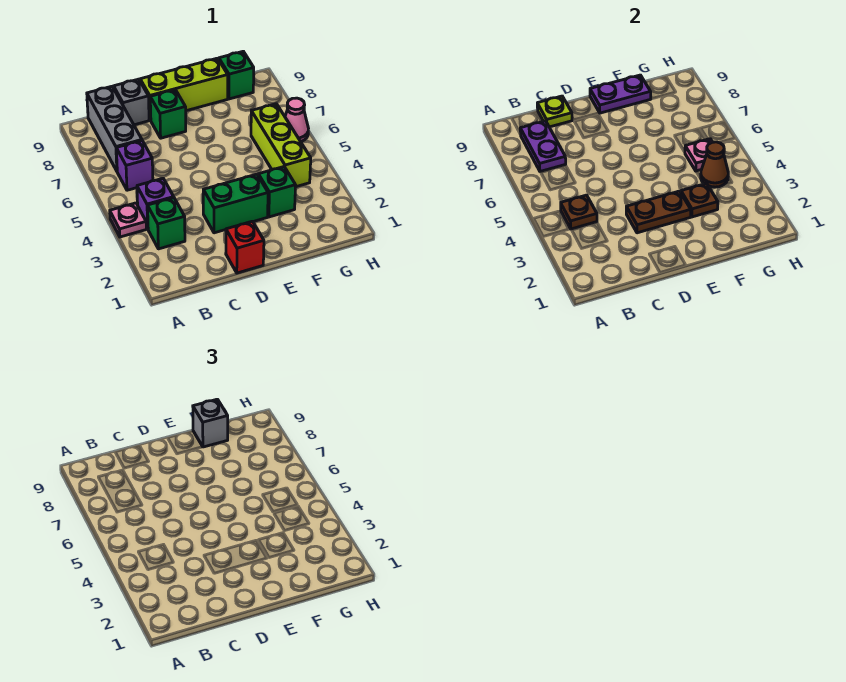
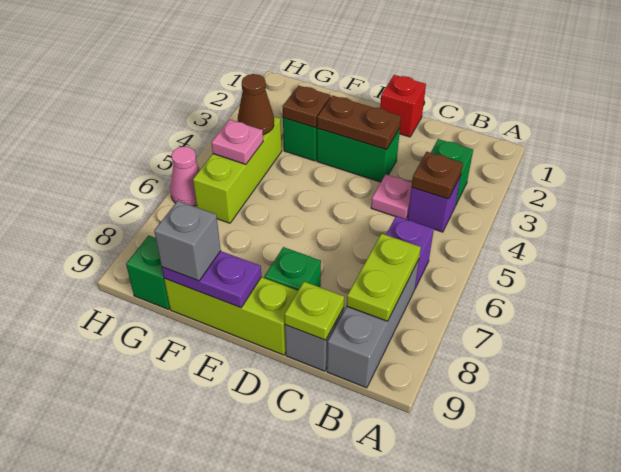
pink plate A4 level 1 -> pink plate C4 level 1
purple plate B7:B8 level 2 -> lime plate B7:B8 level 2

